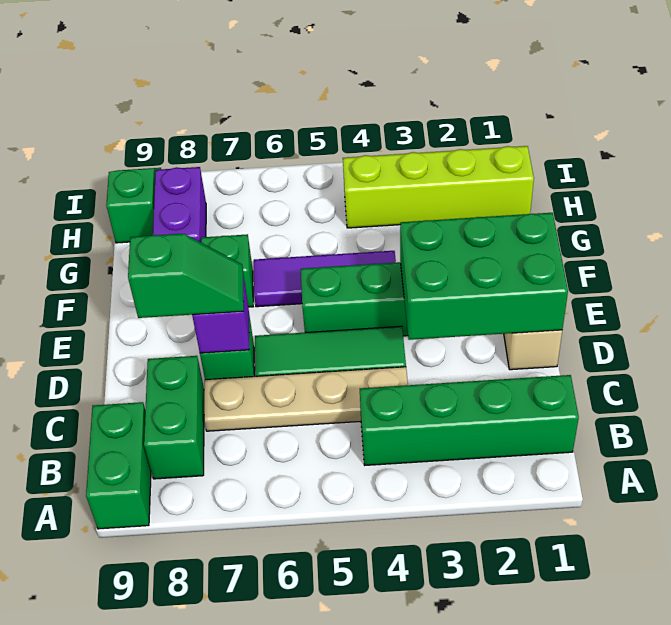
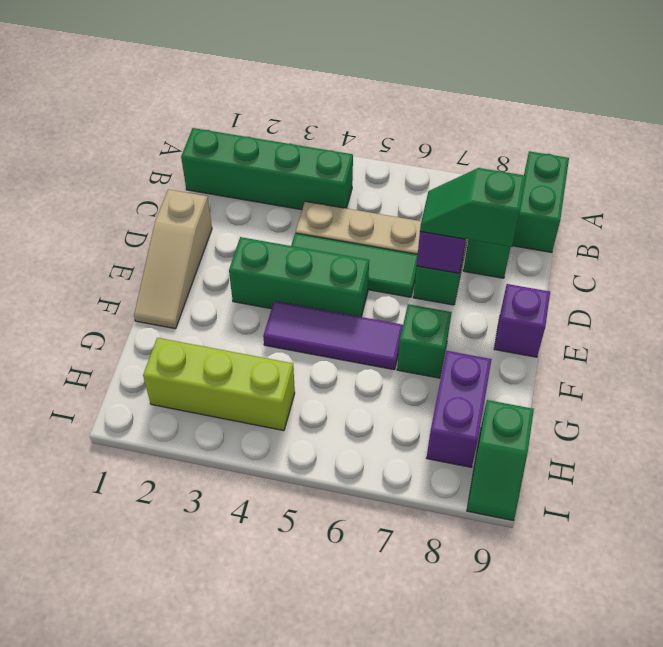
green brick D1:E3 level 2 -> none
none -> purple brick E9 level 1
lime brick H1:H4 level 1 -> lime brick H2:H4 level 1

